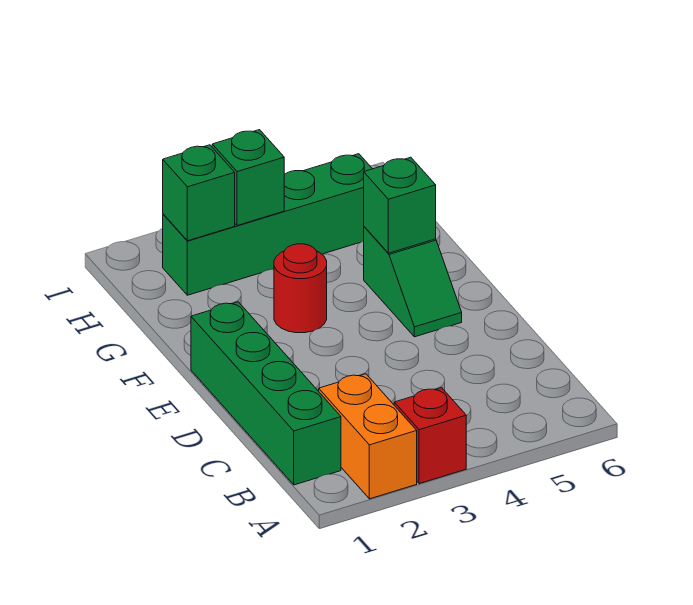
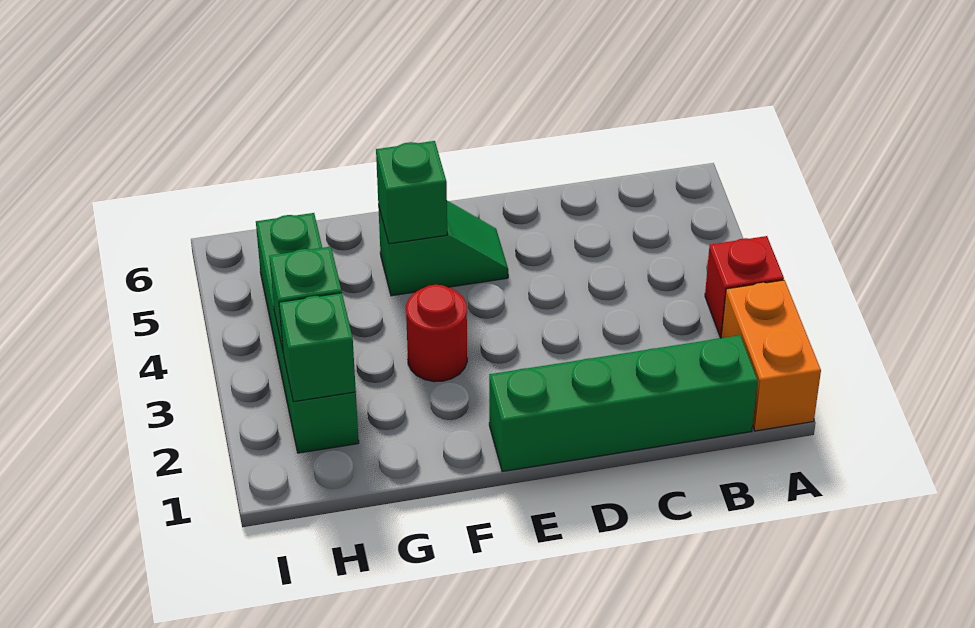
orange brick A2:B2 level 1 -> orange brick A1:A2 level 1

